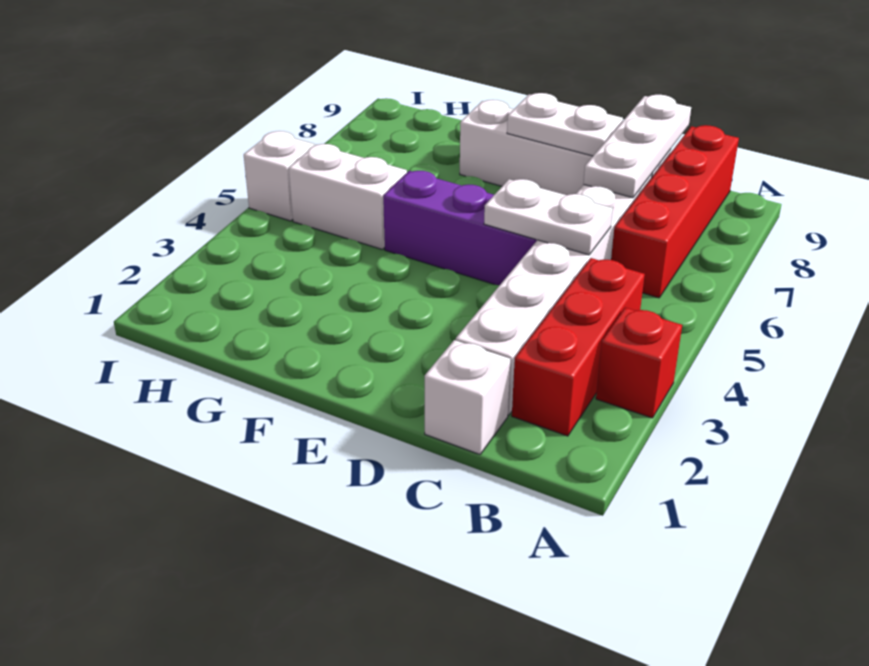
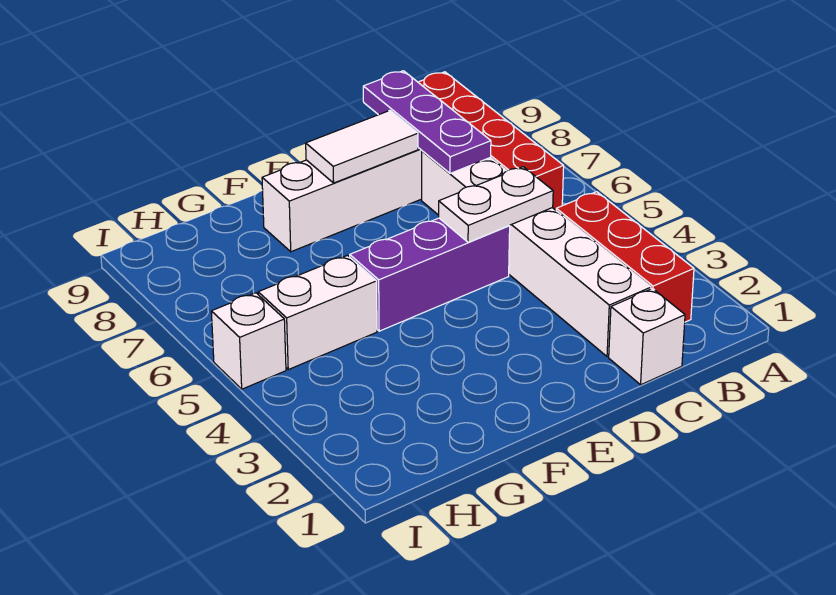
red brick A3 level 1 -> none
white plate C7:C9 level 2 -> purple plate C7:C9 level 2
white plate D8:E8 level 2 -> white tile D8:E8 level 2

